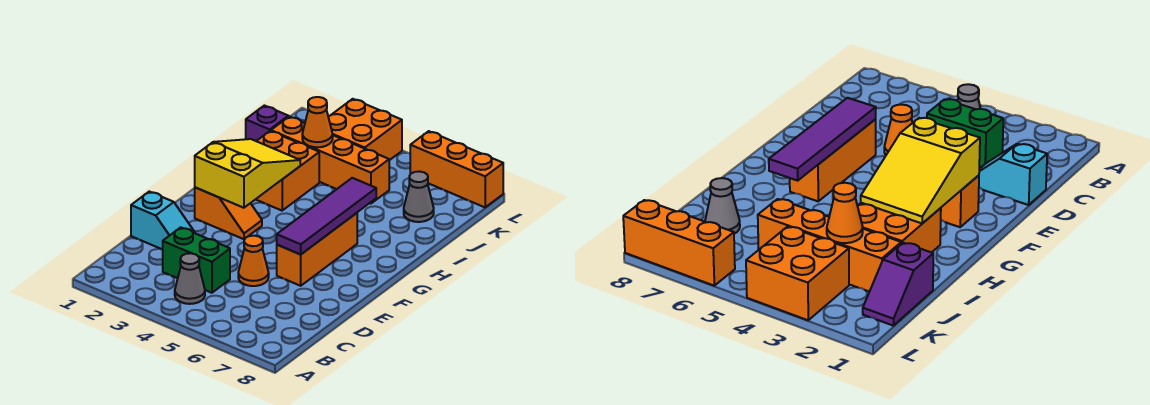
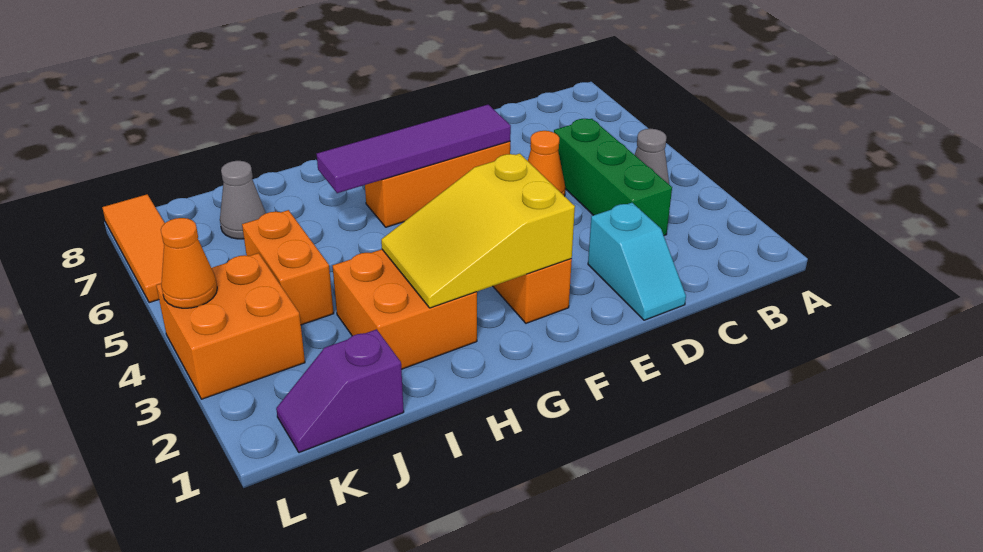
green brick C3:C4 level 1 -> green brick C3:C5 level 1
cyan slope D1:D2 level 1 top 1 -> cyan slope D1:D2 level 1 top 2
orange brick J2:J5 level 1 -> orange brick J4:J5 level 1
orange cone J3 level 2 -> orange cone L4 level 2
orange brick L6:L8 level 1 -> orange tile L6:L8 level 1

